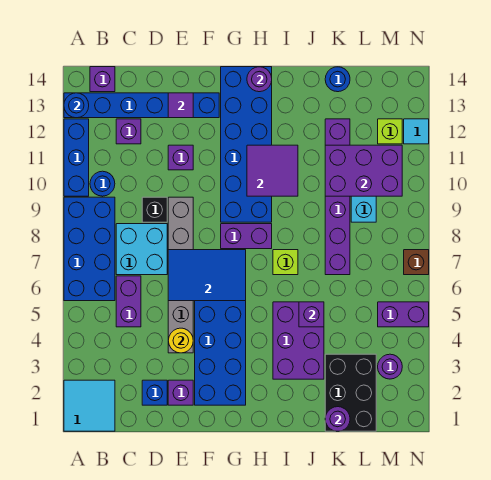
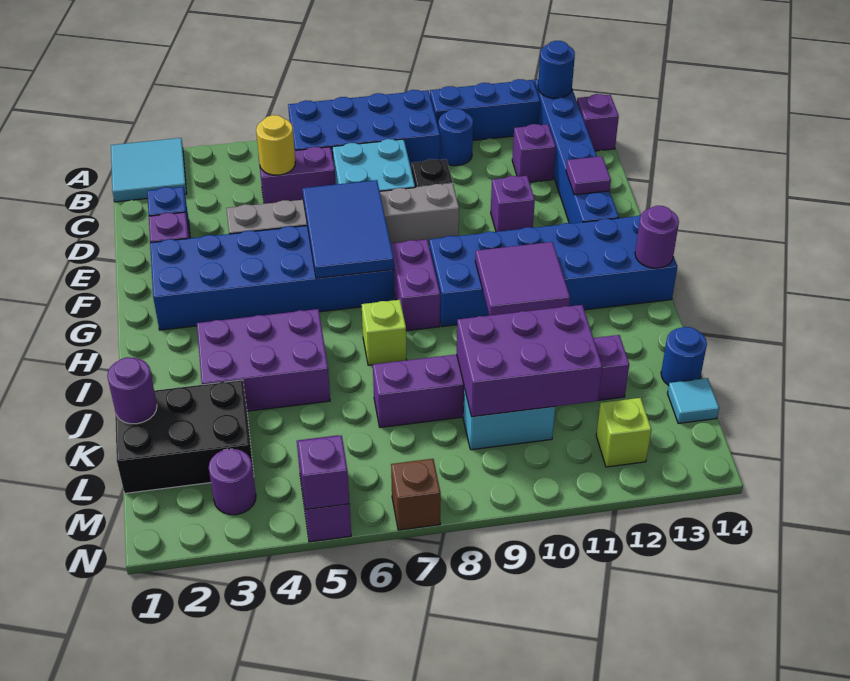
yellow round brick E4 level 2 -> yellow round brick C5 level 2
purple brick J5 level 2 -> purple brick N5 level 2
purple brick K10:M11 level 2 -> purple brick K9:L11 level 2
cyan tile N12 level 1 -> cyan tile L14 level 1

